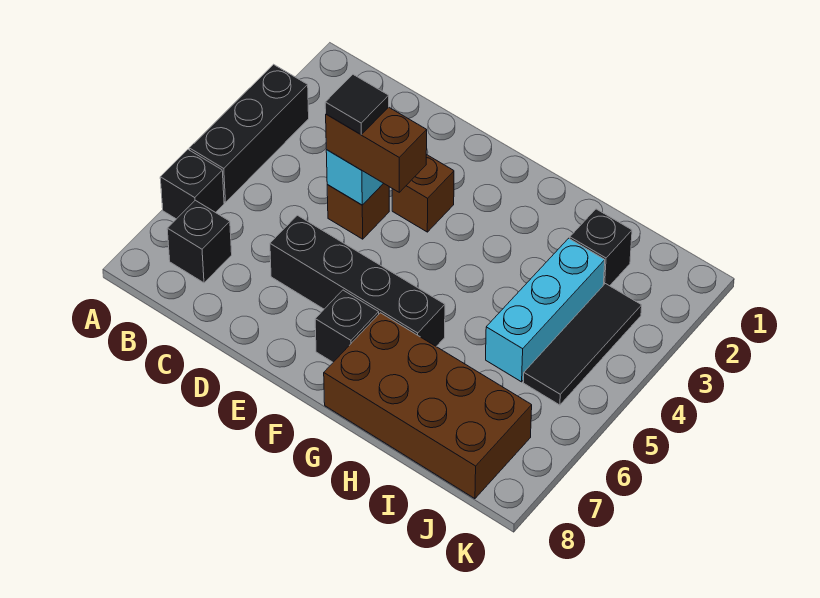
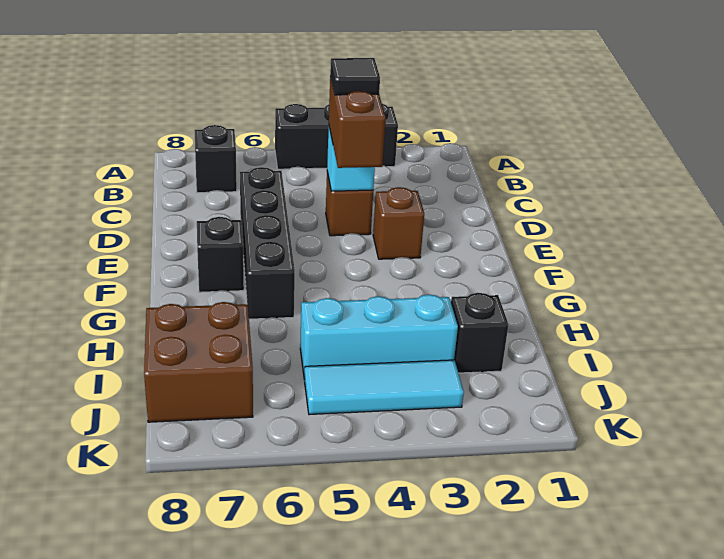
black brick A6 level 1 -> none
brown brick G7:J8 level 1 -> brown brick I7:J8 level 1
black tile J3:J5 level 1 -> cyan tile J3:J5 level 1

